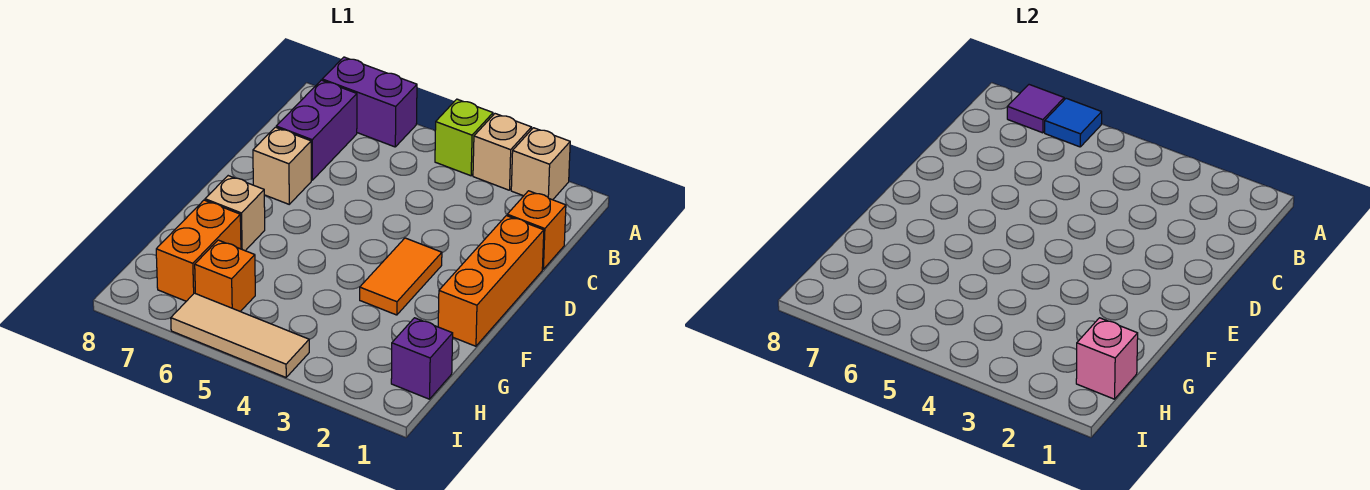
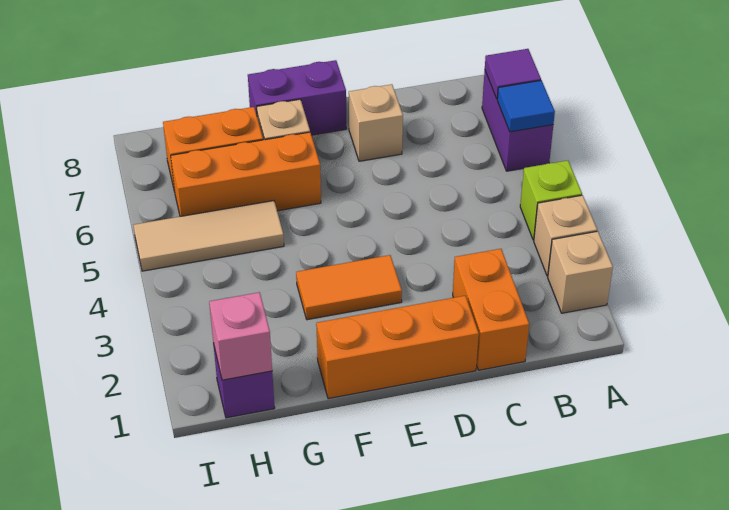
purple brick B7:C7 level 1 -> purple brick E8:F8 level 1
orange brick C1 level 1 -> orange brick C1:C2 level 1
orange brick H6 level 1 -> orange brick F6:H6 level 1
tan tile I4:I6 level 1 -> tan tile G5:I5 level 1

